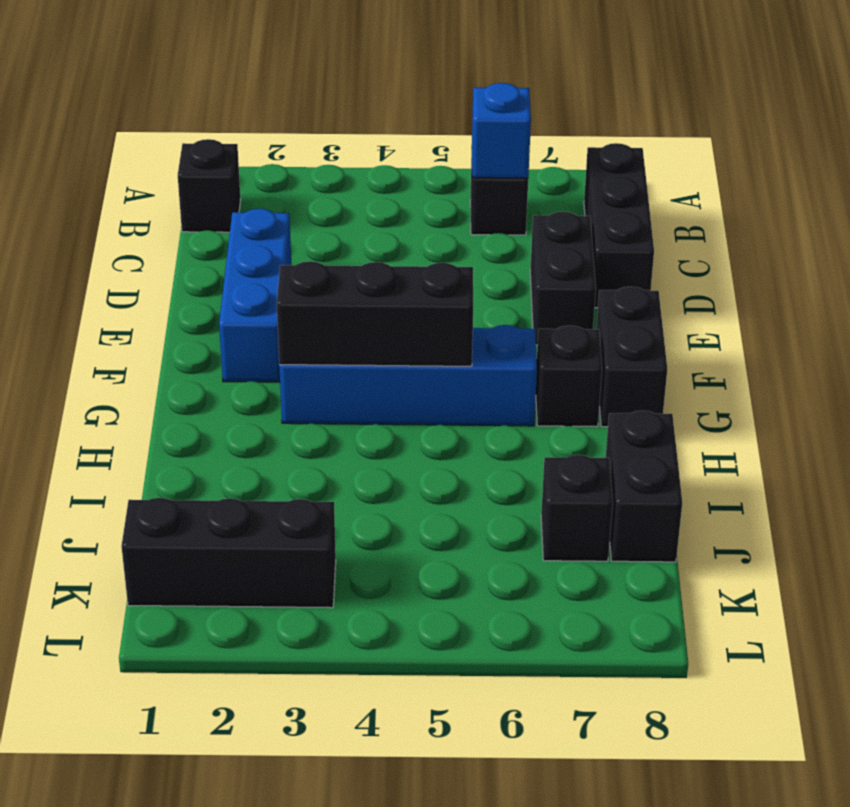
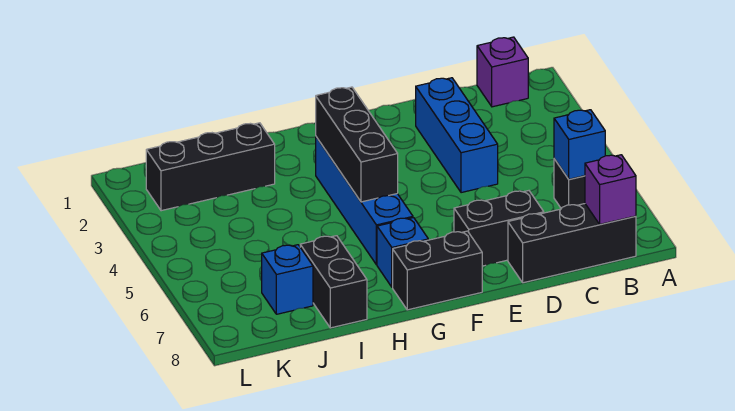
black brick B1 level 1 -> purple brick B1 level 1
none -> purple brick B8 level 2
blue brick D2:F2 level 1 -> blue brick D2:D4 level 1
black brick G7 level 1 -> blue brick G7 level 1
black brick I8:J8 level 1 -> black brick I7:I8 level 1
black brick J7 level 1 -> blue brick J7 level 1
black brick K1:K3 level 1 -> black brick I2:K2 level 1

